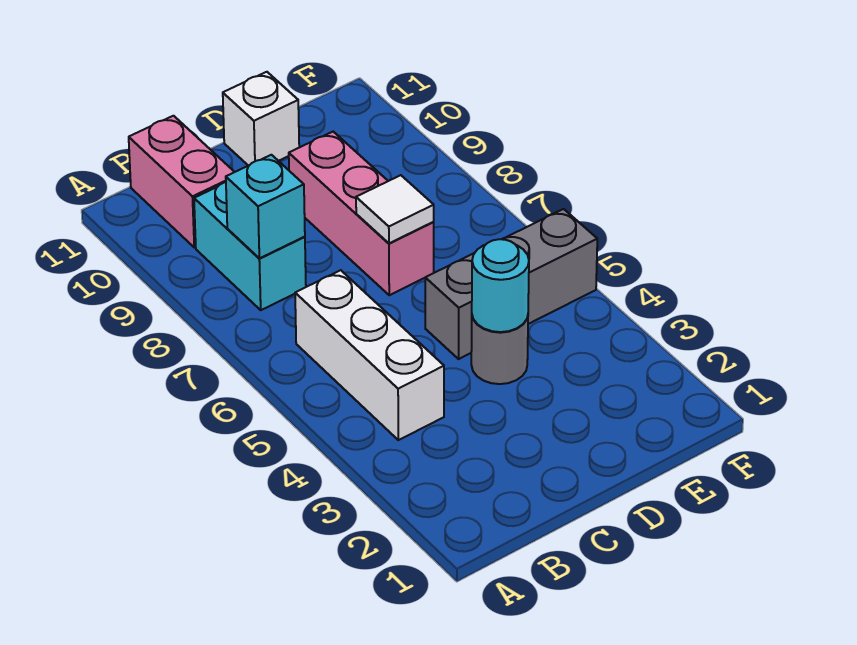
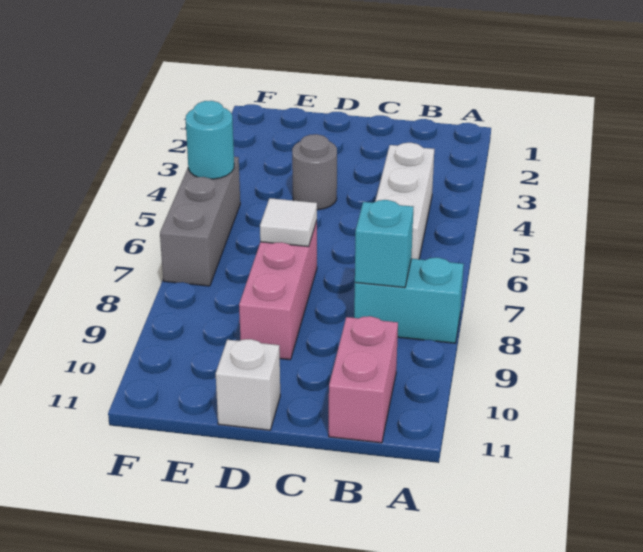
cyan brick B8:B9 level 1 -> cyan brick A8:B8 level 1
cyan round brick D4 level 2 -> cyan round brick F5 level 2
grey brick D5:F5 level 1 -> grey brick F5:F7 level 1

